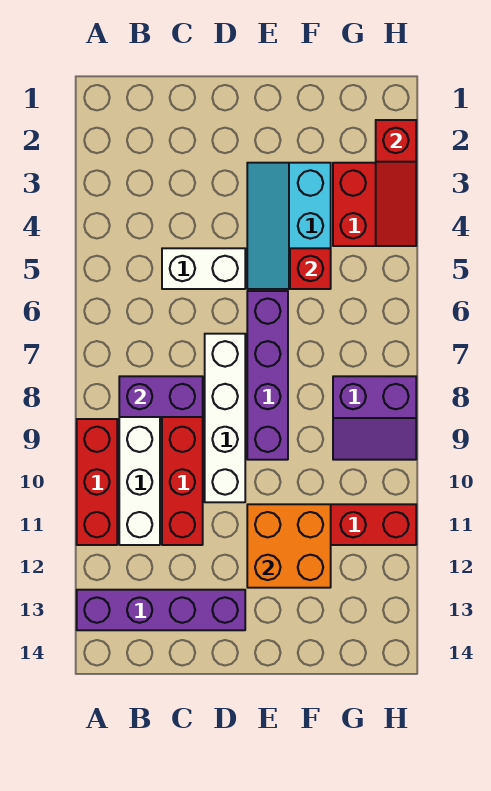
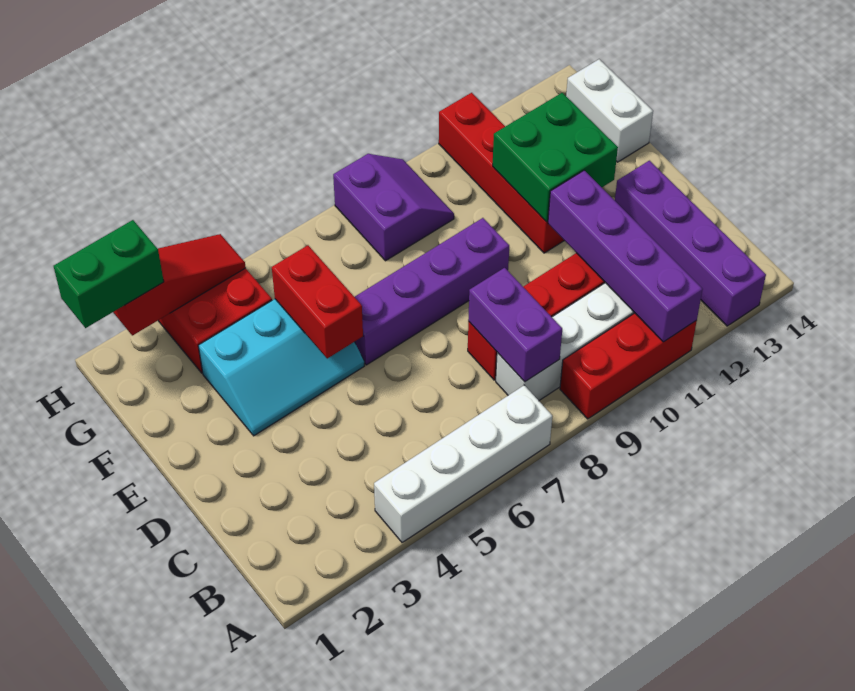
none -> purple brick A11:D11 level 2
white brick C5:D5 level 1 -> white brick F14:G14 level 1
white brick D7:D10 level 1 -> white brick A4:A7 level 1
orange brick E11:F12 level 2 -> green brick E11:F12 level 2
red brick F5 level 2 -> red brick E5:F5 level 2
none -> green brick H1:H2 level 3

